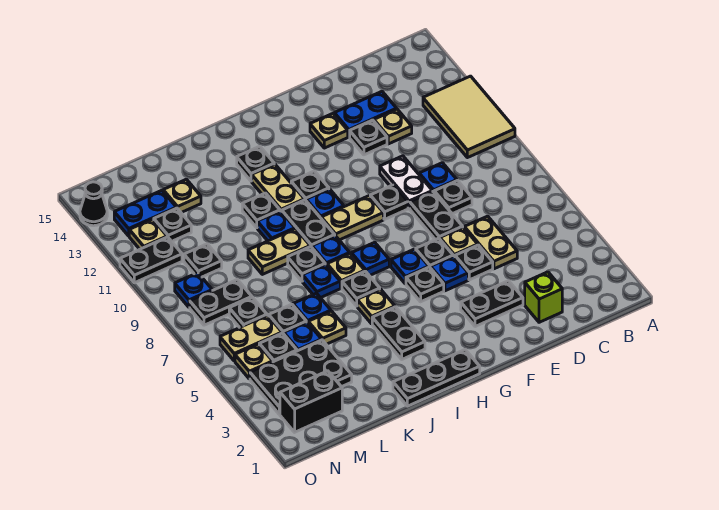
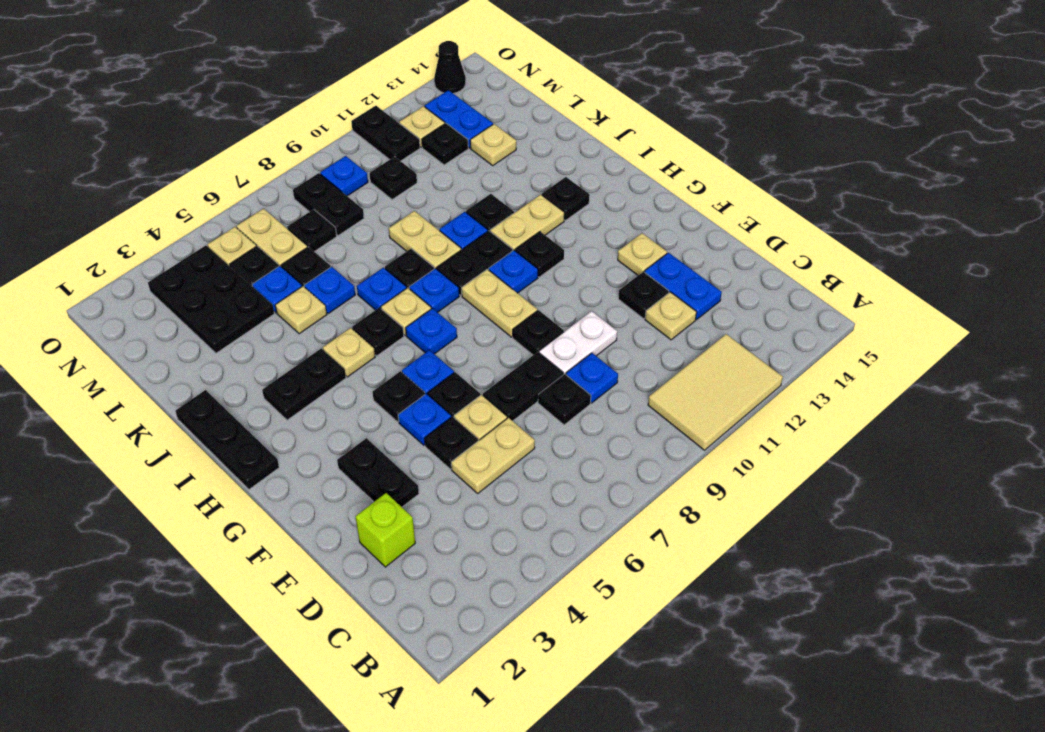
black brick M2:N2 level 1 -> none

